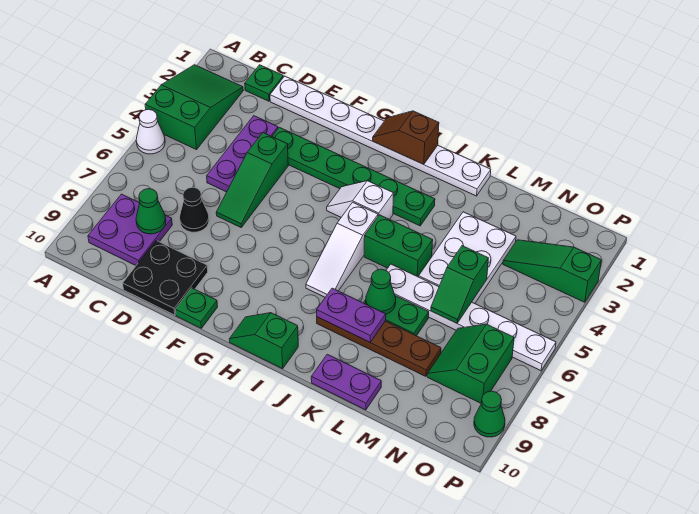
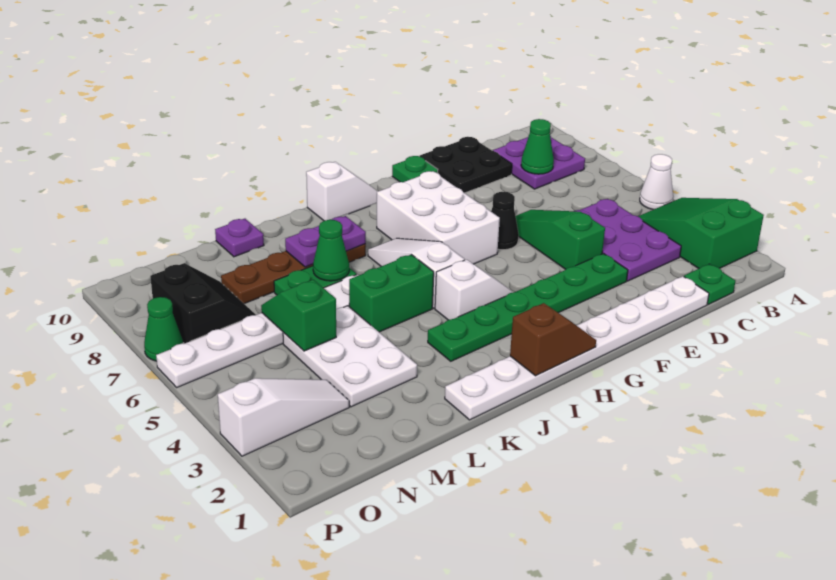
green slope A2:B4 level 1 top 4 -> green slope A2:B4 level 1 top 2
purple plate D3:D5 level 1 -> purple plate C3:D5 level 1
black cone D7 level 1 -> black cone F6 level 1
none -> white brick G6:H8 level 1
green slope H10:I10 level 1 top I -> white slope H10:I10 level 1 top I
purple plate K10:L10 level 1 -> purple plate L10 level 1
green slope N3:P3 level 1 top P -> white slope N3:P3 level 1 top P
green slope N7:O8 level 1 top O -> black slope N7:O8 level 1 top O
green cone P9 level 1 -> green cone P7 level 1

